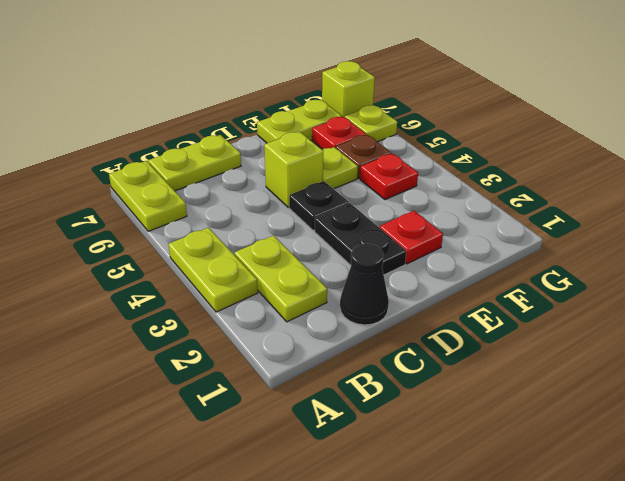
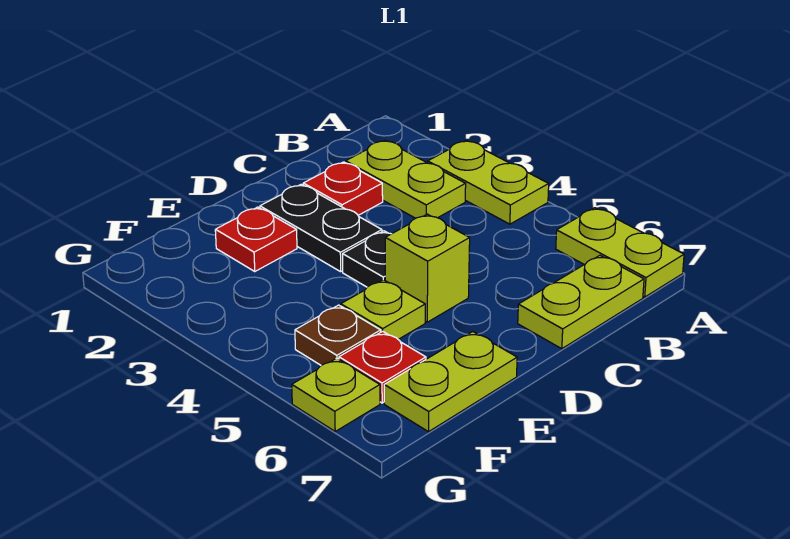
black cone C1 level 1 -> none
red plate F4 level 1 -> red plate C2 level 1
lime brick G7 level 1 -> none

